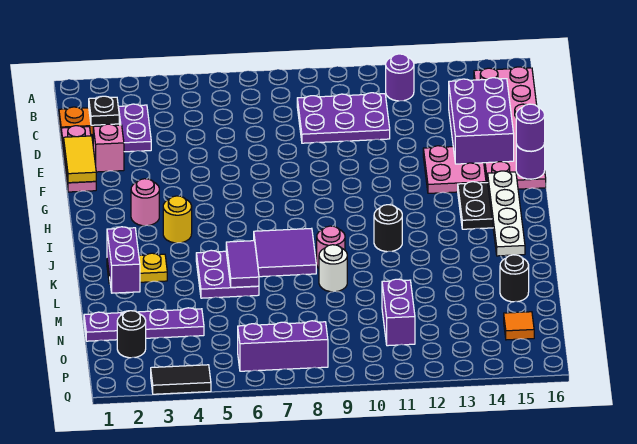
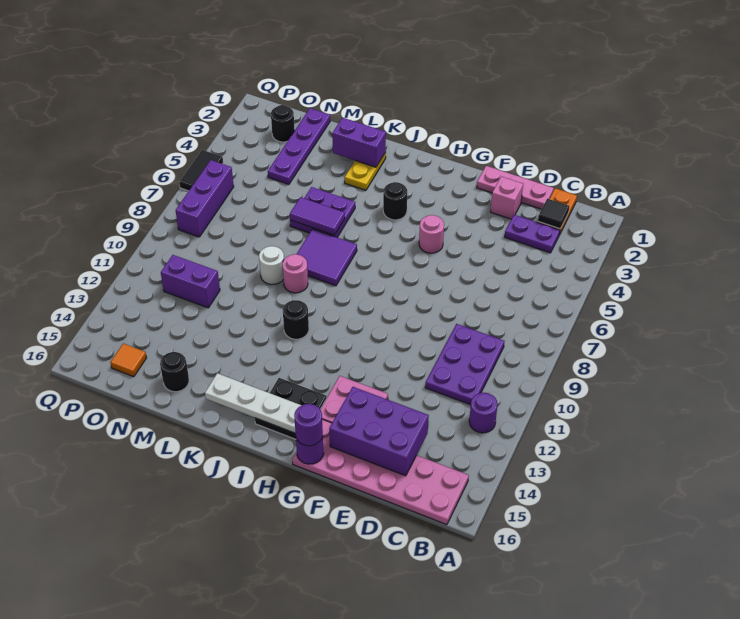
black plate C2 level 2 -> black tile C2 level 2
yellow tile E1:F1 level 2 -> none
pink round brick H3 level 1 -> pink round brick G5 level 1
yellow round brick I4 level 1 -> black round brick I4 level 1
black tile Q3:Q4 level 1 -> black tile Q5:Q6 level 1

